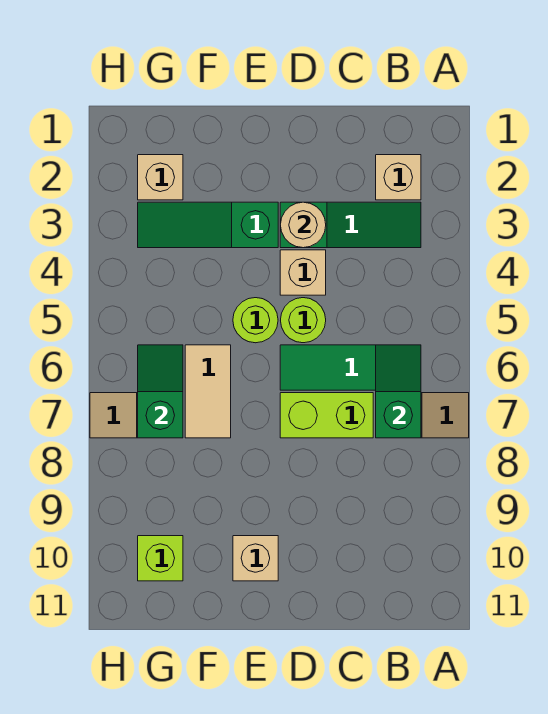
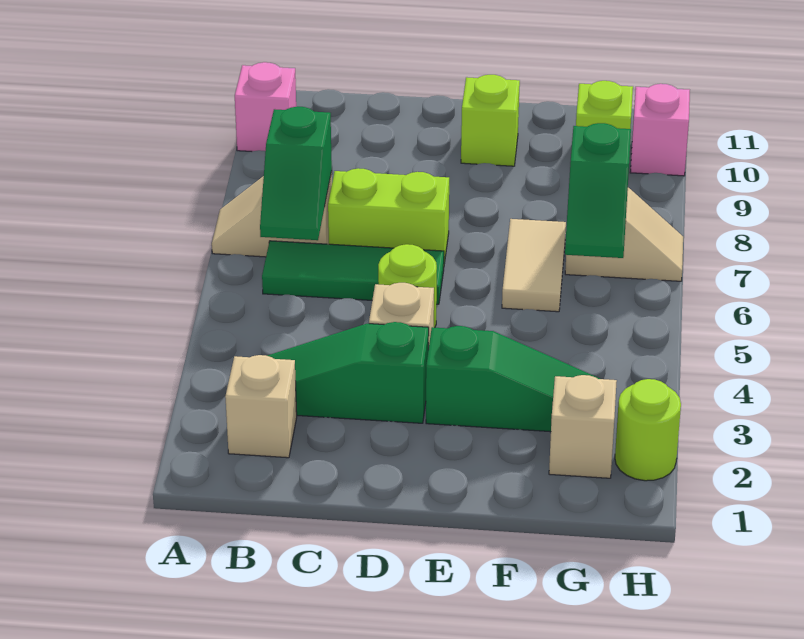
none -> pink brick A10 level 1
tan round brick D3 level 2 -> none
lime round brick E5 level 1 -> lime round brick H2 level 1
tan brick E10 level 1 -> lime brick E10 level 1
none -> pink brick H10 level 1

